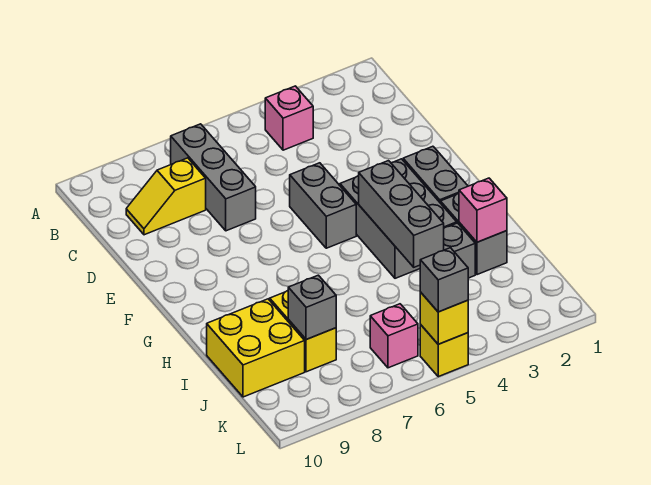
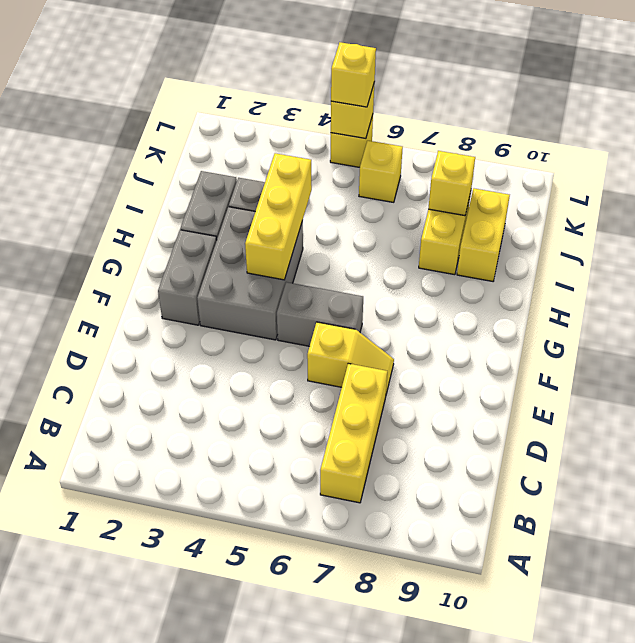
pink brick B4 level 1 -> none
grey brick B7:D7 level 1 -> yellow brick B7:D7 level 1
yellow slope C8:C9 level 1 top 8 -> yellow slope E6:E7 level 1 top 6
grey brick E5:F5 level 1 -> grey brick F5:F6 level 1
grey brick G4:I4 level 2 -> yellow brick G4:I4 level 2
pink brick I2 level 2 -> none
yellow brick I9:J10 level 1 -> yellow brick I9:J9 level 1
grey brick J8 level 2 -> yellow brick J8 level 2
pink brick K6 level 1 -> yellow brick K6 level 1
grey brick L5 level 3 -> yellow brick L5 level 3

